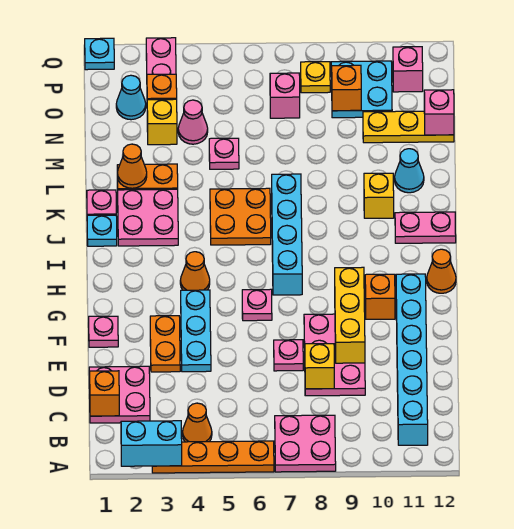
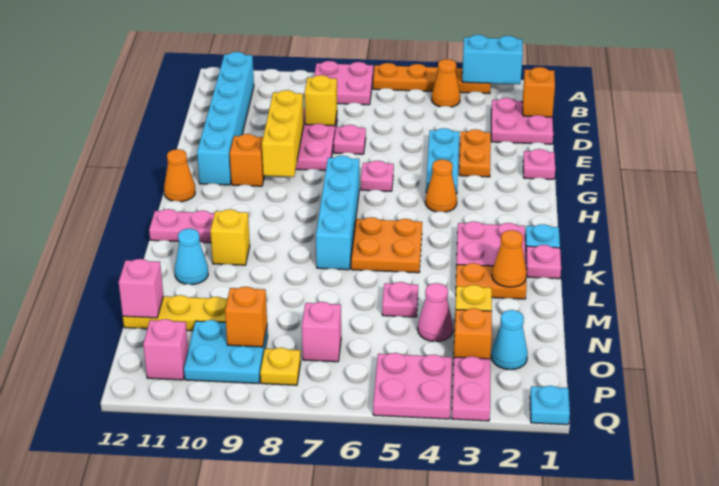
none -> pink plate P4:Q5 level 1

